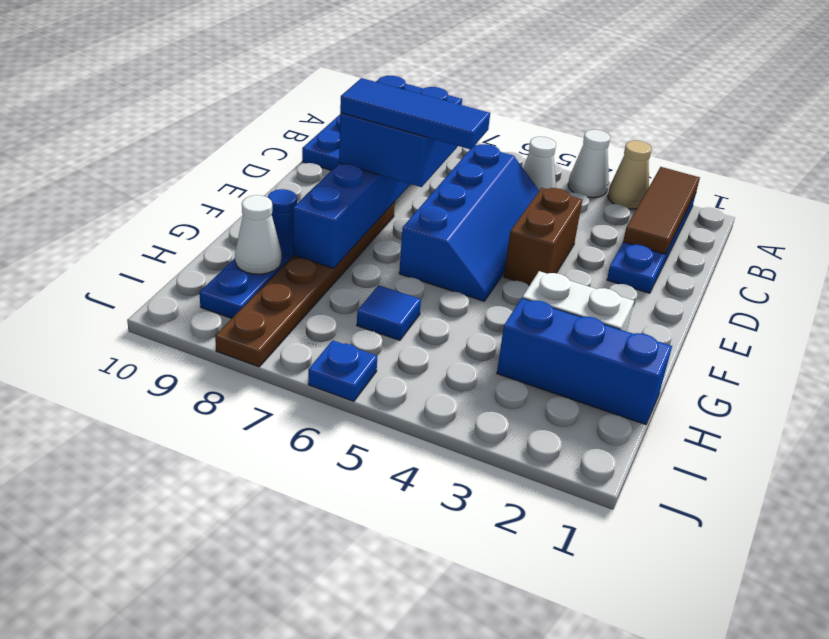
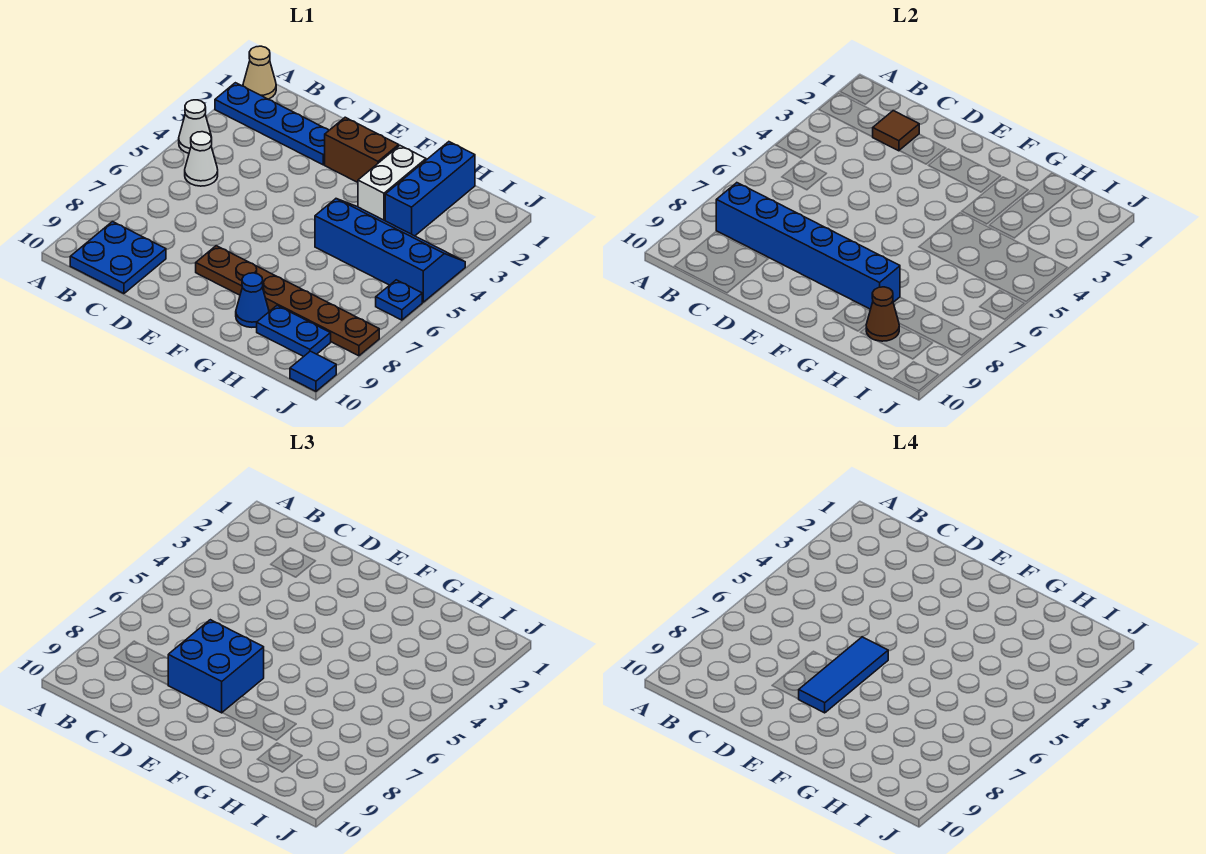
brown tile A2:C2 level 2 -> brown tile C2 level 2
tan cone A3 level 1 -> tan cone A1 level 1
blue slope C5:F6 level 1 top 6 -> blue slope G4:J5 level 1 top 5
brown brick D4:E4 level 1 -> brown brick E2:F2 level 1
blue tile H6 level 1 -> blue tile J10 level 1
white cone H9 level 2 -> brown cone H9 level 2

